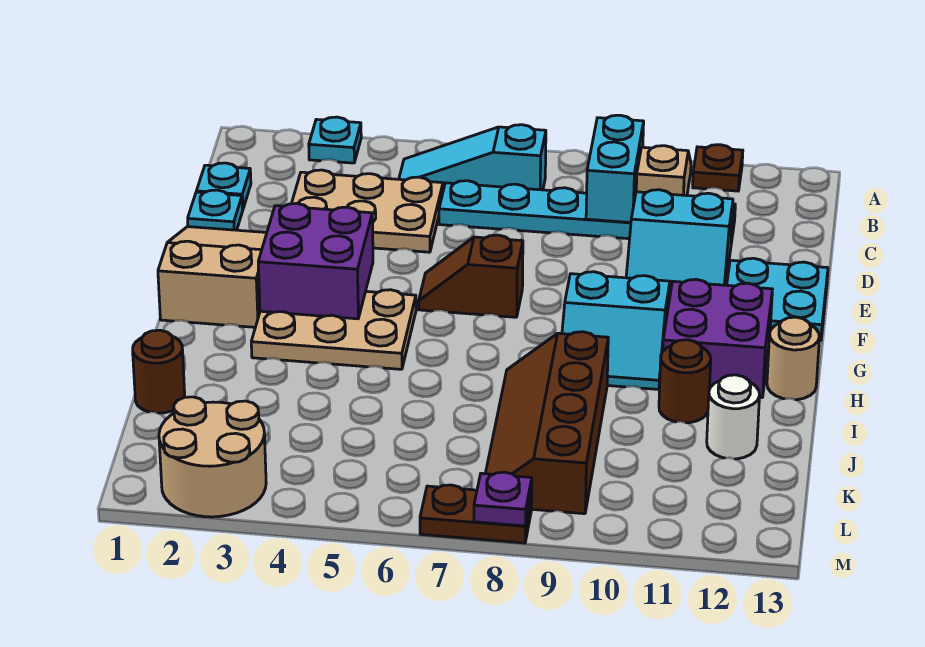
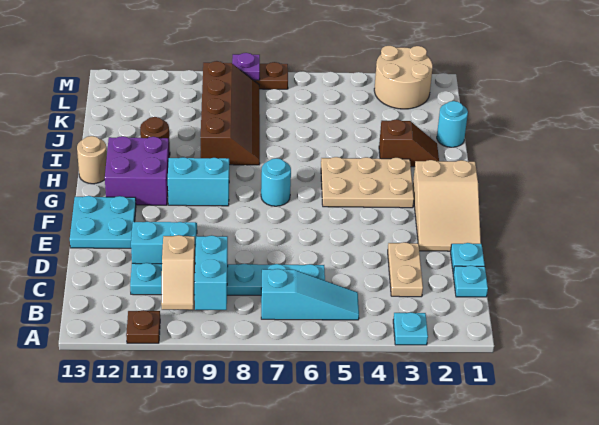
tan plate C3:D5 level 1 -> tan plate C3:D3 level 1
purple brick F3:G4 level 2 -> none
brown slope F6:F7 level 1 top 7 -> brown slope I2:I3 level 1 top 3
none -> cyan round brick G7 level 1
brown round brick J1 level 1 -> cyan round brick J1 level 1
white round brick J12 level 1 -> none

